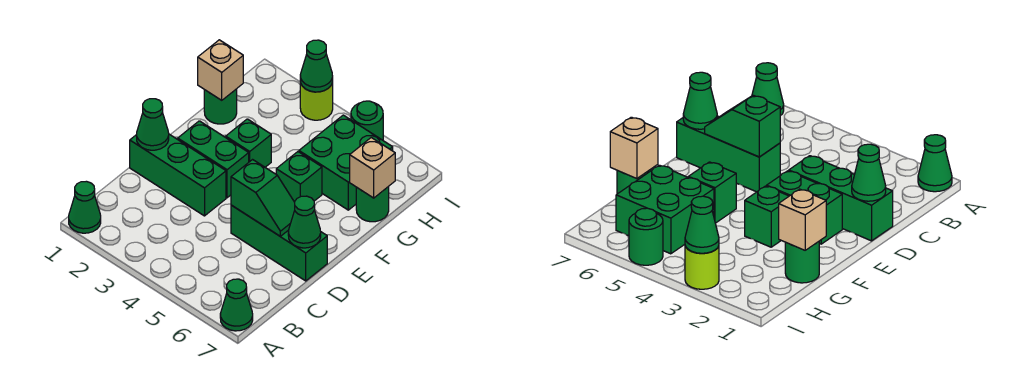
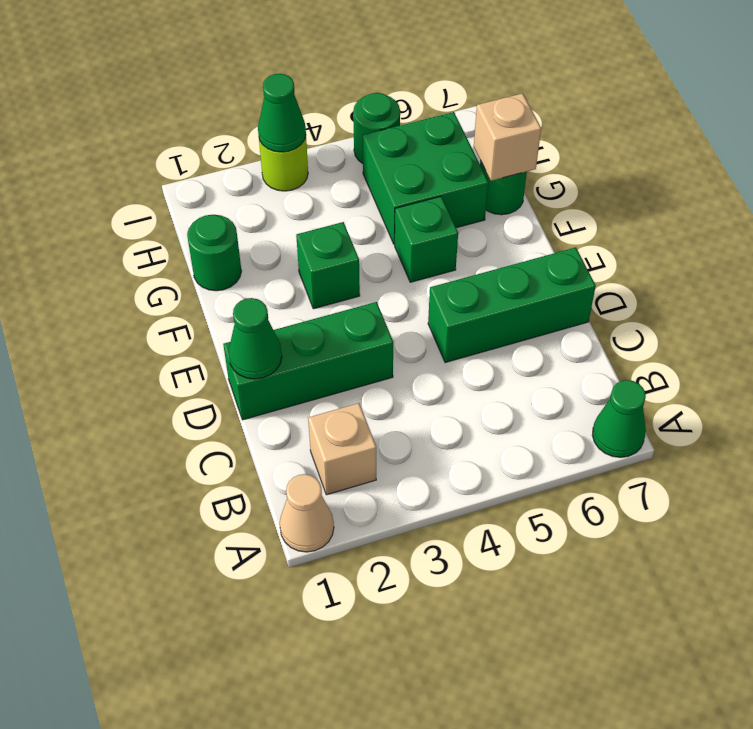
green cone A1 level 1 -> tan cone A1 level 1
green slope D5:D6 level 2 top 5 -> none
green cone D7 level 2 -> none
green brick E2:E3 level 1 -> none
tan brick G1 level 2 -> tan brick B2 level 1

